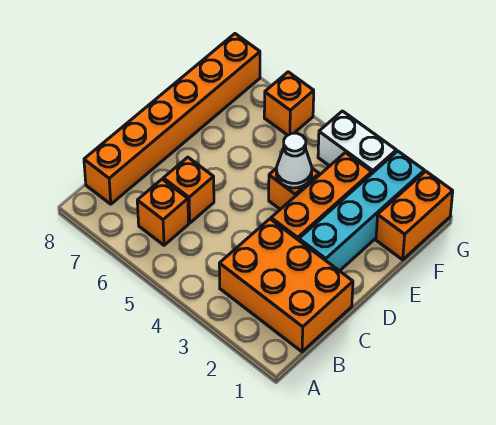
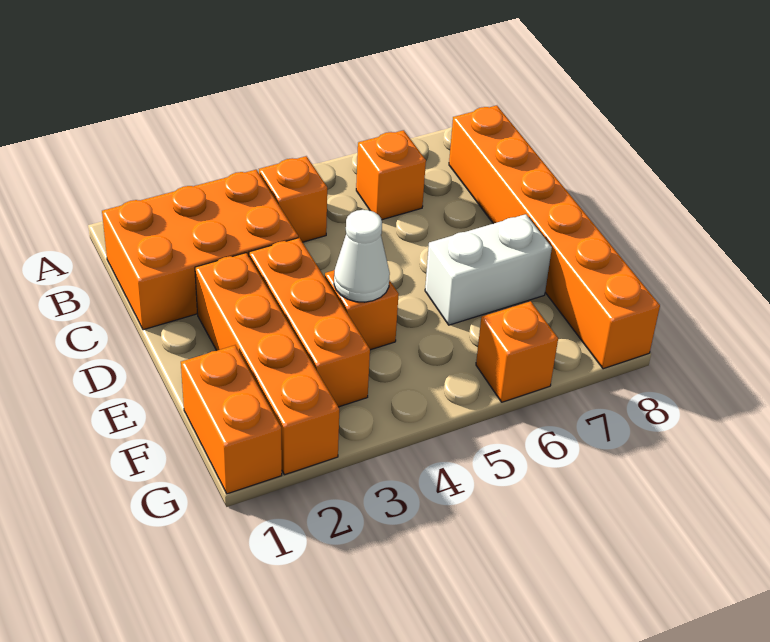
orange brick C6 level 1 -> orange brick B4 level 1
cyan brick D2:G2 level 1 -> orange brick D2:G2 level 1
white brick G3:G4 level 1 -> white brick E6:E7 level 1

